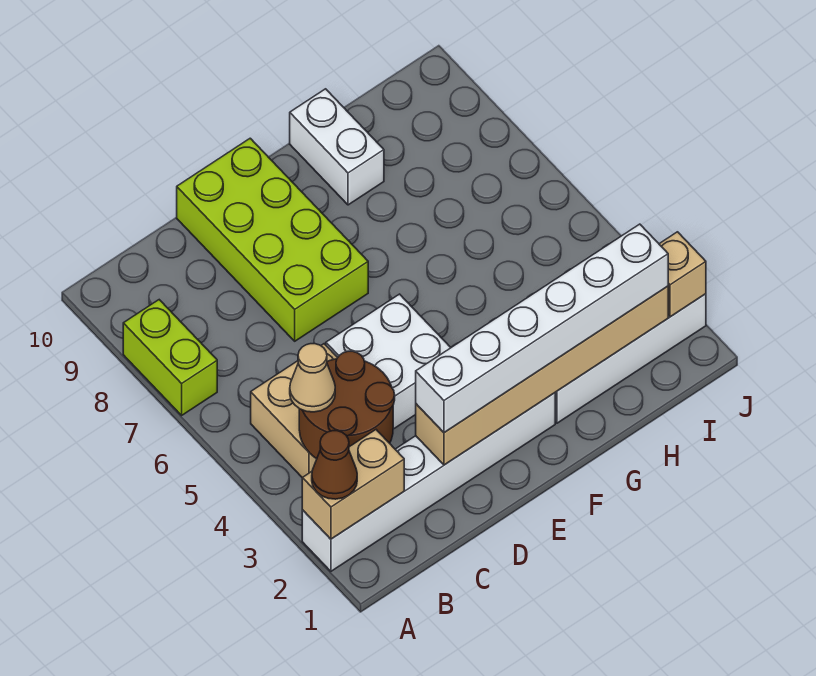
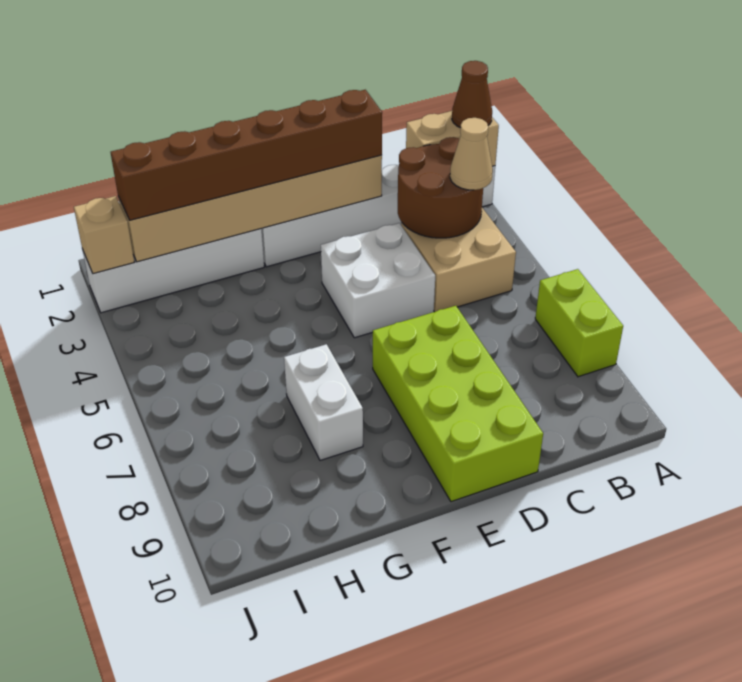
white brick D2:I2 level 3 -> brown brick D2:I2 level 3
white brick G9:G10 level 1 -> white brick G7:G8 level 1

